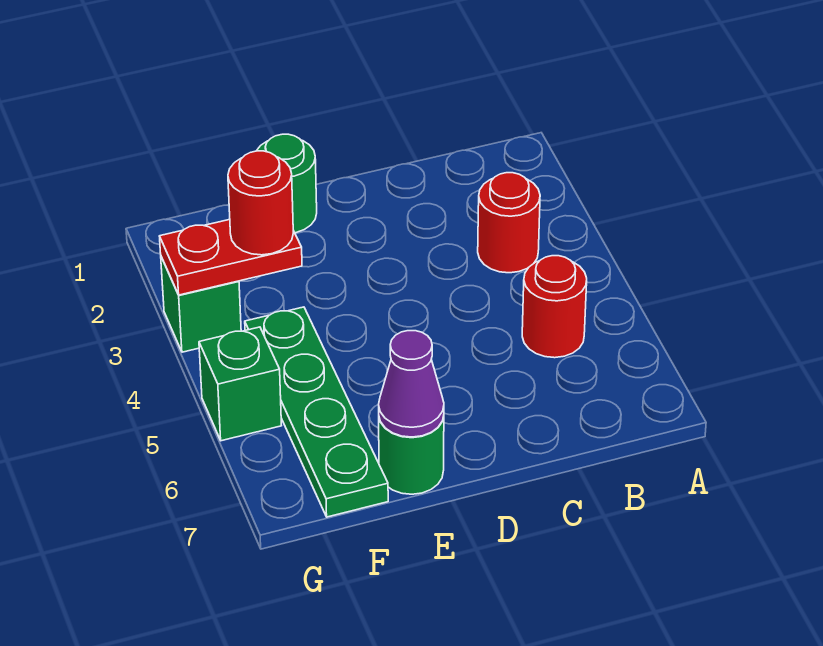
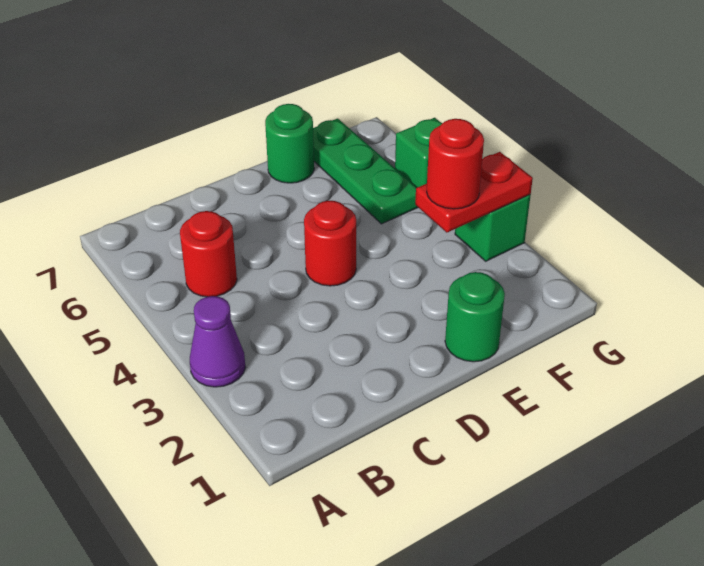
red round brick B3 level 1 -> red round brick D4 level 1
purple cone E7 level 2 -> purple cone A3 level 1
green plate F4:F7 level 1 -> green plate F5:F7 level 1

